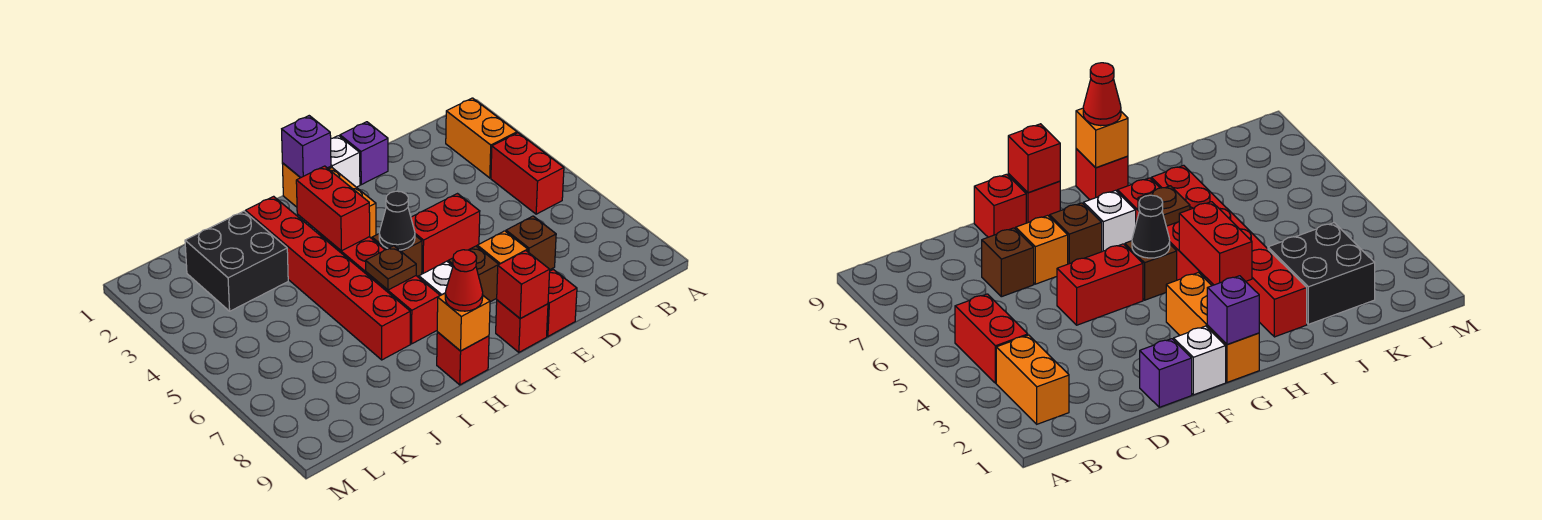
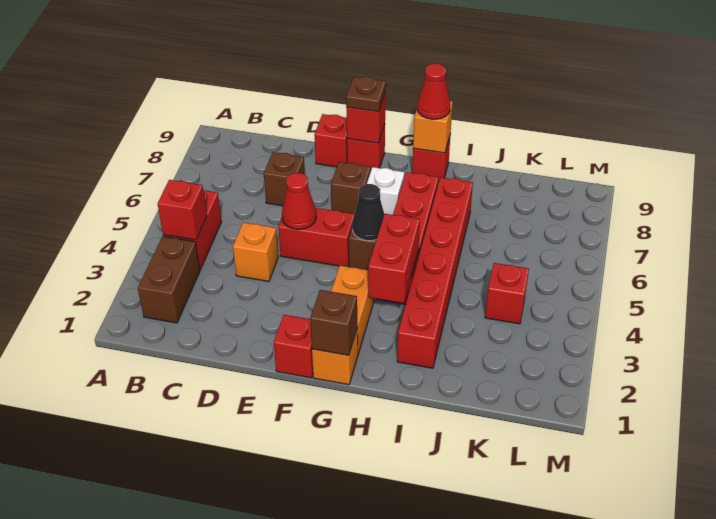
orange brick B2:B3 level 1 -> brown brick B2:B3 level 1
none -> red brick B4 level 2
purple brick E1 level 1 -> none
none -> red cone E5 level 2
orange brick E7 level 1 -> orange brick D4 level 1
white brick F1 level 1 -> red brick F1 level 1
purple brick G1 level 2 -> brown brick G1 level 2
brown plate H6 level 2 -> brown plate F9 level 3
black brick J2:K3 level 1 -> none
none -> red brick K4 level 1

